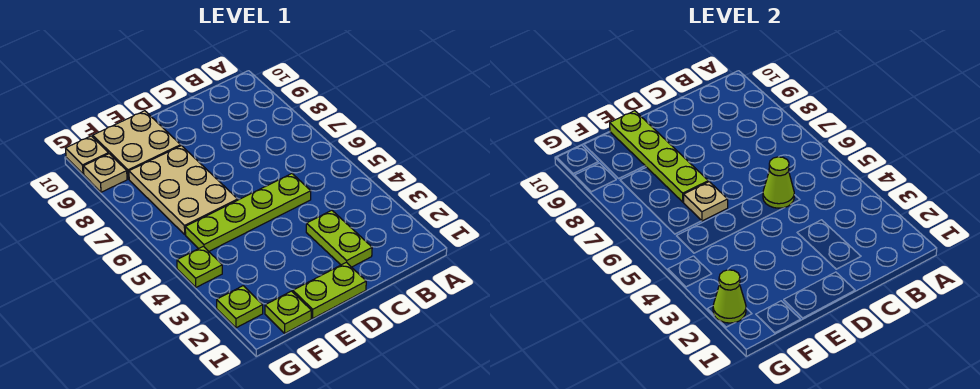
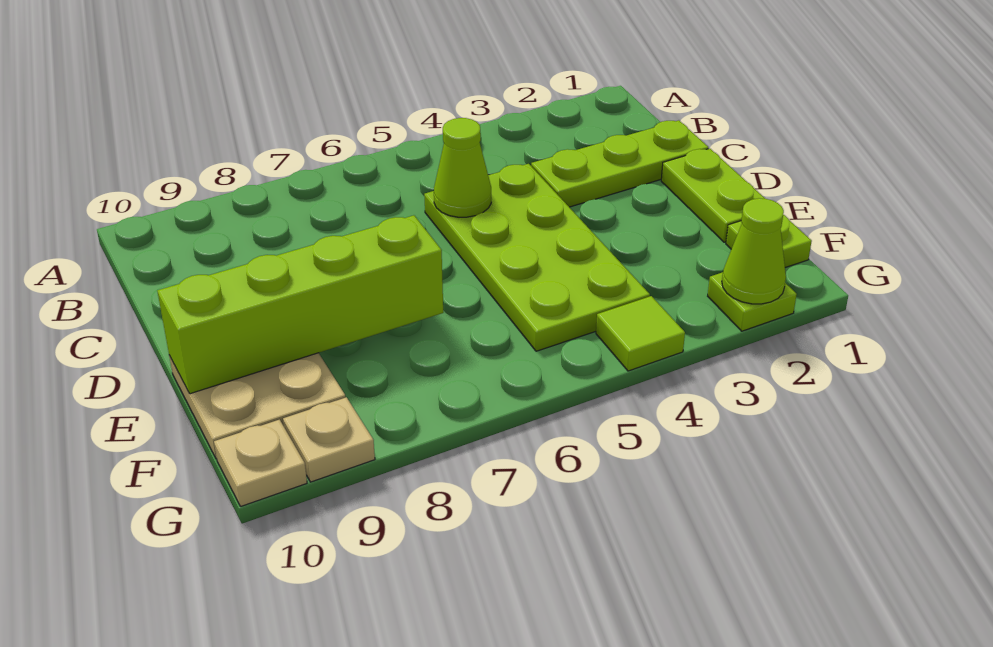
lime plate C2:C3 level 1 -> lime plate C1:C3 level 1
lime plate C5:F5 level 1 -> lime plate C4:F5 level 1
tan plate E6:F8 level 1 -> none
tan plate E6 level 2 -> none
lime plate E7:E10 level 2 -> lime brick E7:E10 level 2
lime plate G4 level 1 -> lime tile G4 level 1

